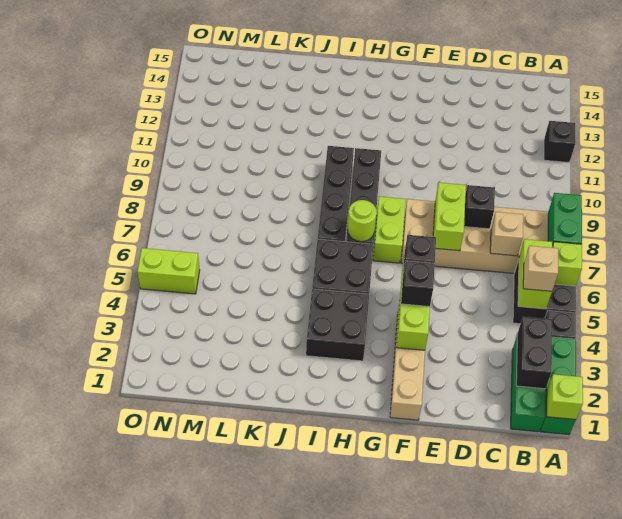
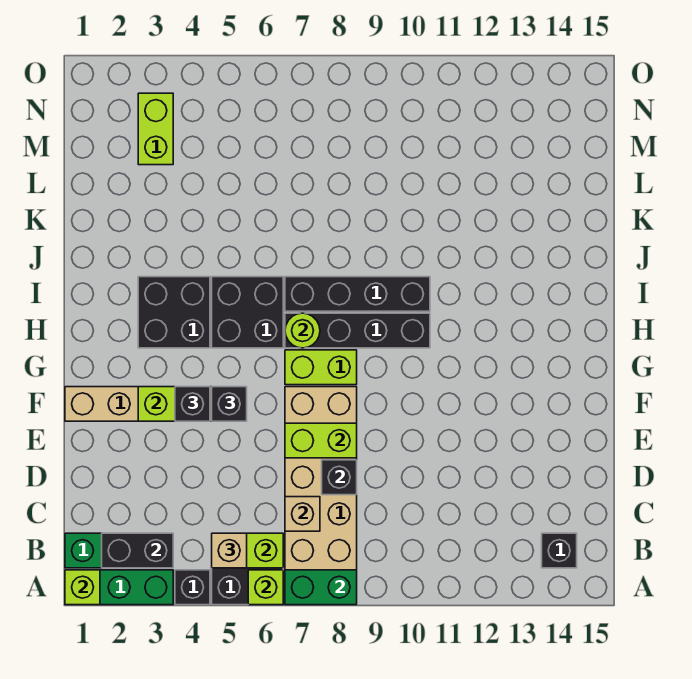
black brick A12 level 1 -> black brick B14 level 1
lime brick N5:O5 level 1 -> lime brick M3:N3 level 1

